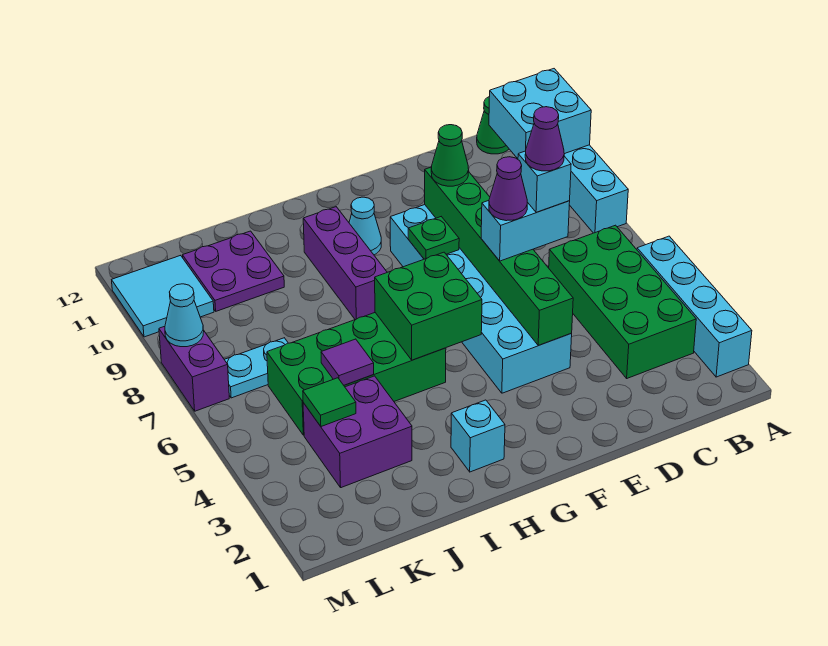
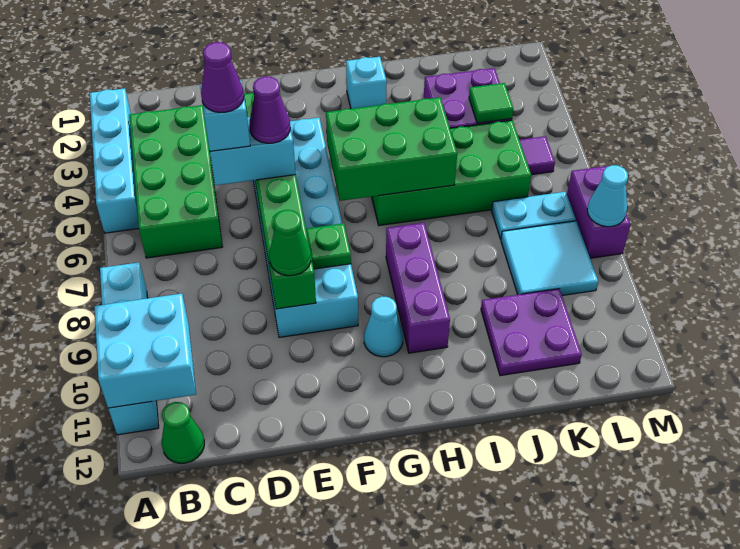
green brick G5:H6 level 2 -> green brick G5:I6 level 2
purple tile J5 level 2 -> purple tile L5 level 1
cyan tile L10:M11 level 1 -> cyan tile K8:L9 level 1

